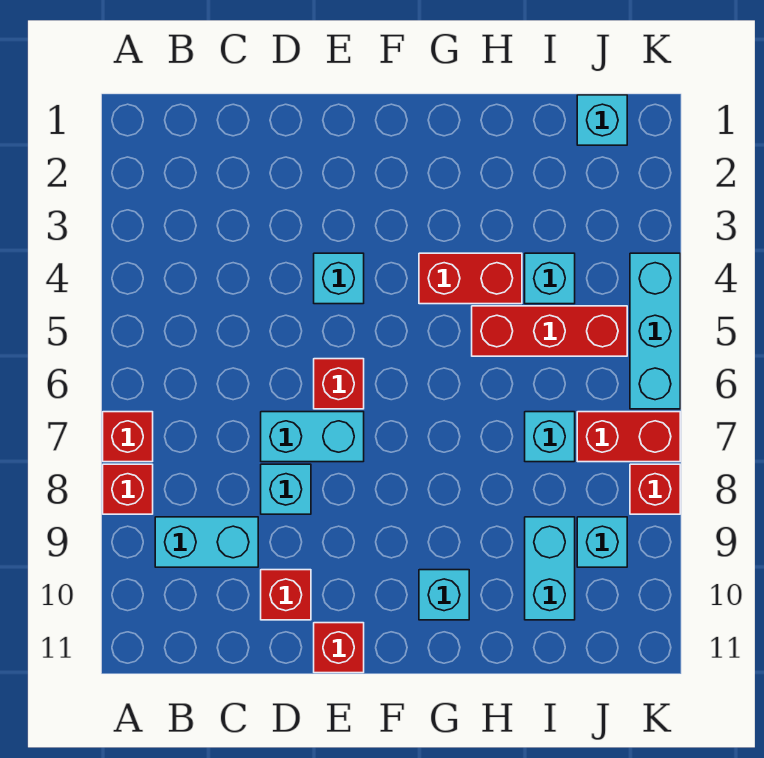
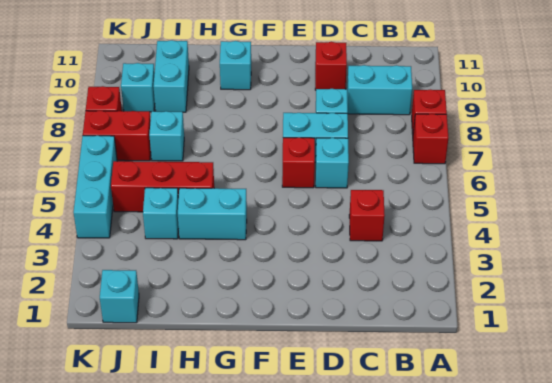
cyan brick E4 level 1 -> cyan brick D6 level 1
red brick E11 level 1 -> red brick C4 level 1
red brick G4:H4 level 1 -> cyan brick G4:H4 level 1

